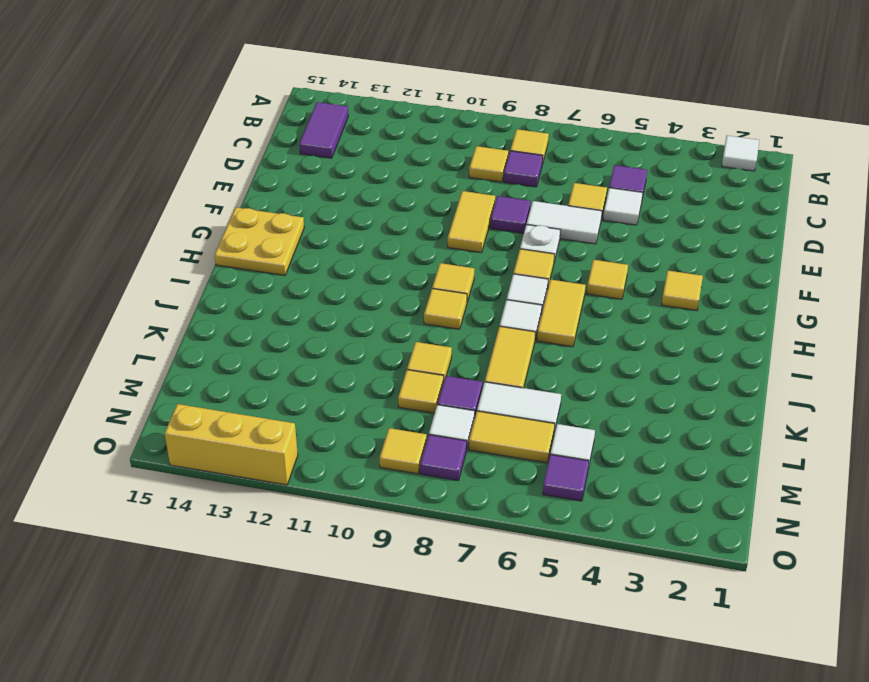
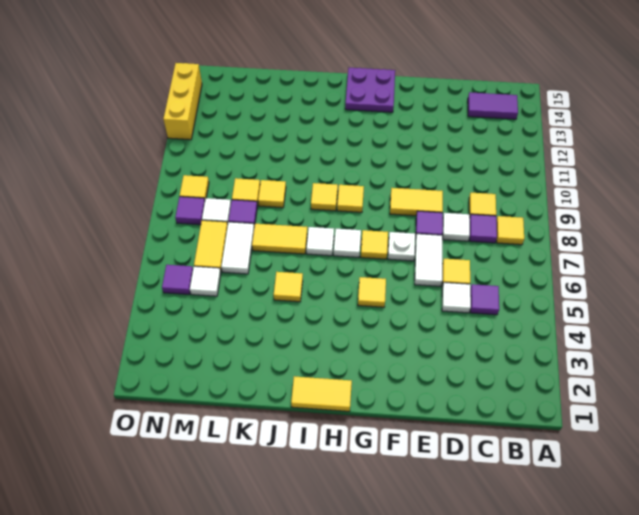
white tile A2 level 1 -> white tile D8 level 1
yellow tile G3 level 1 -> yellow tile J5 level 1
yellow plate G14:H15 level 1 -> purple plate G14:H15 level 1
yellow tile H6:I6 level 1 -> yellow tile H1:I1 level 1

